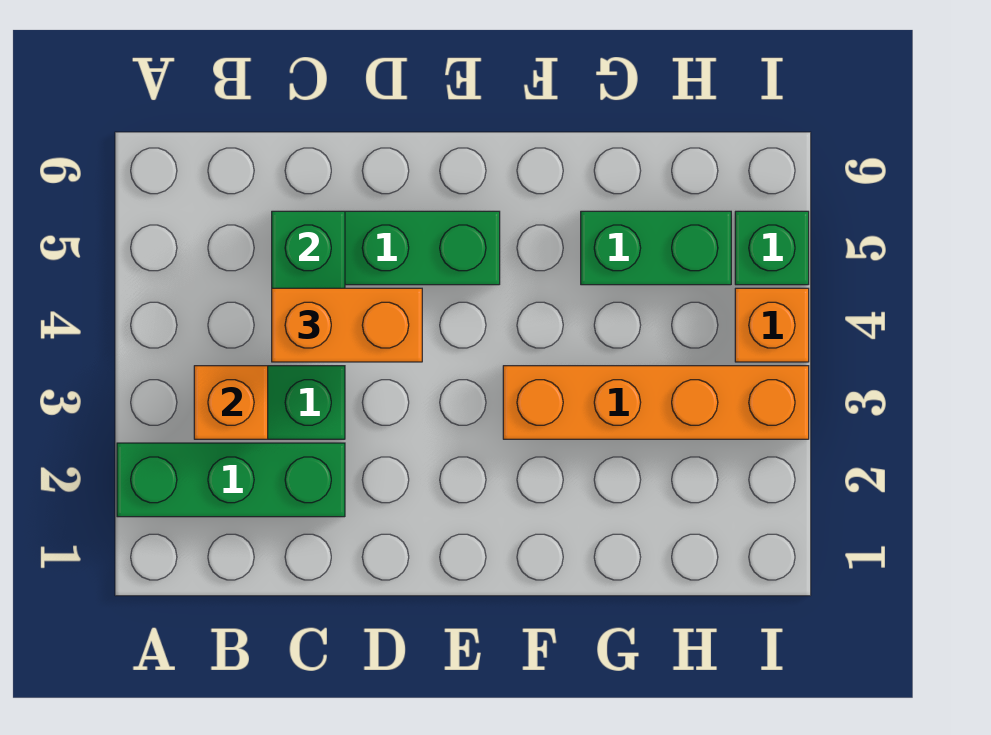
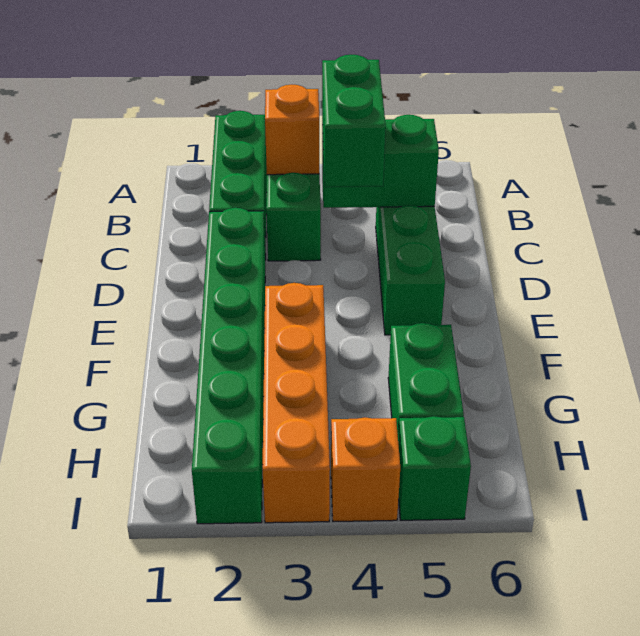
orange brick C4:D4 level 3 -> green brick C4:D4 level 3
none -> green brick D2:I2 level 1

